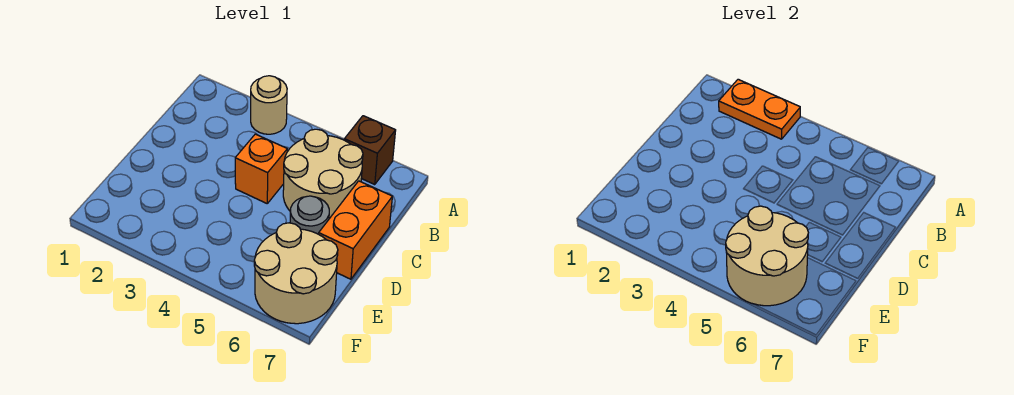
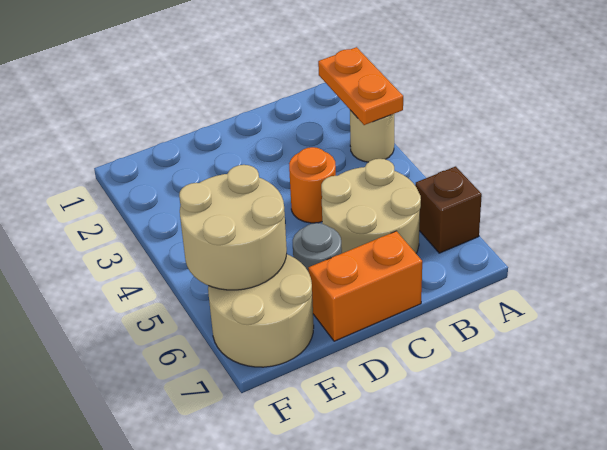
orange brick C4 level 1 -> orange round brick C4 level 1

